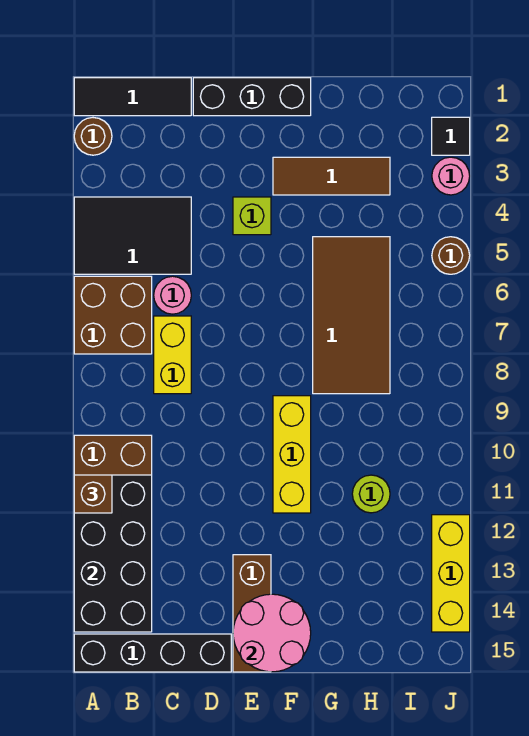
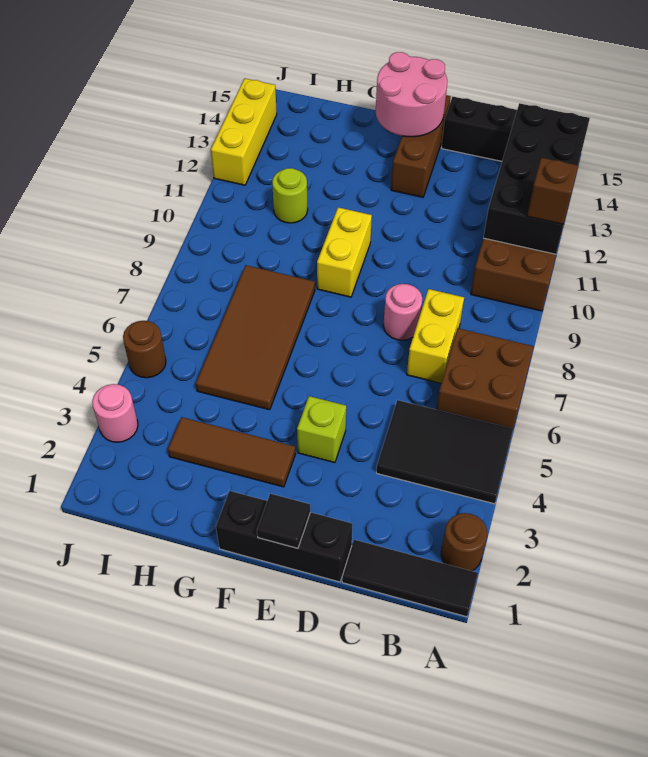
pink round brick C6 level 1 -> pink round brick D8 level 1
yellow brick F9:F11 level 1 -> yellow brick F9:F10 level 1
black tile J2 level 1 -> black tile E1 level 2

